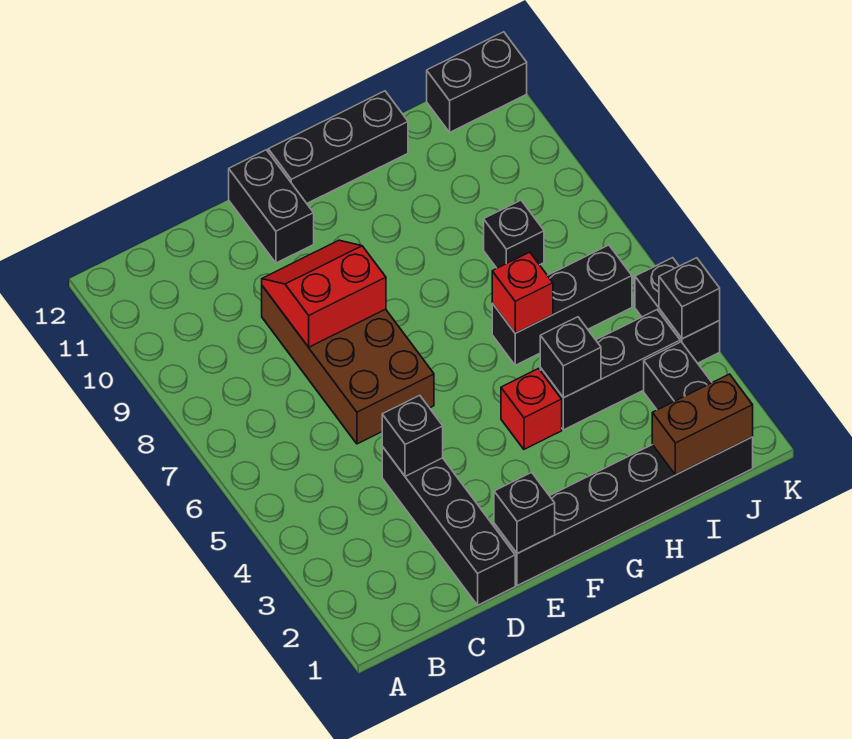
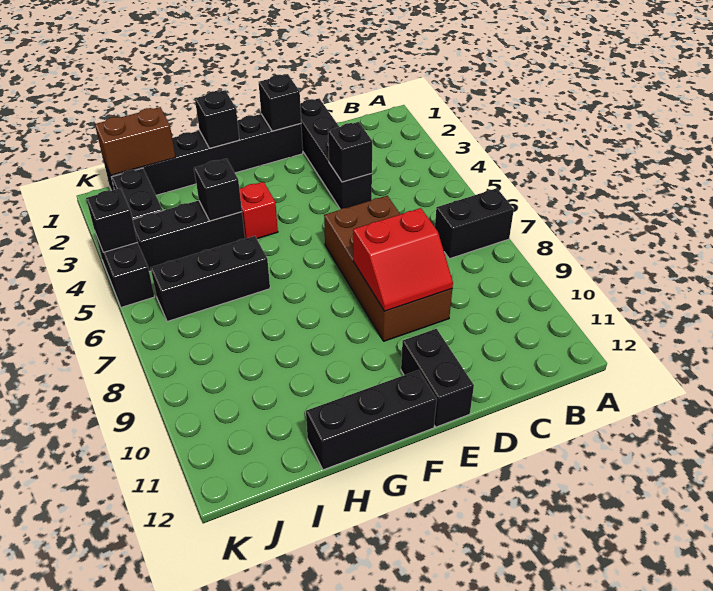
red brick H6 level 2 -> none
black brick I8 level 1 -> black brick G1 level 2
black brick J12:K12 level 1 -> black brick A7:B7 level 1

